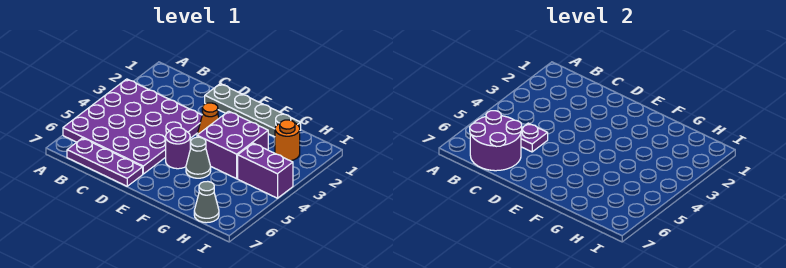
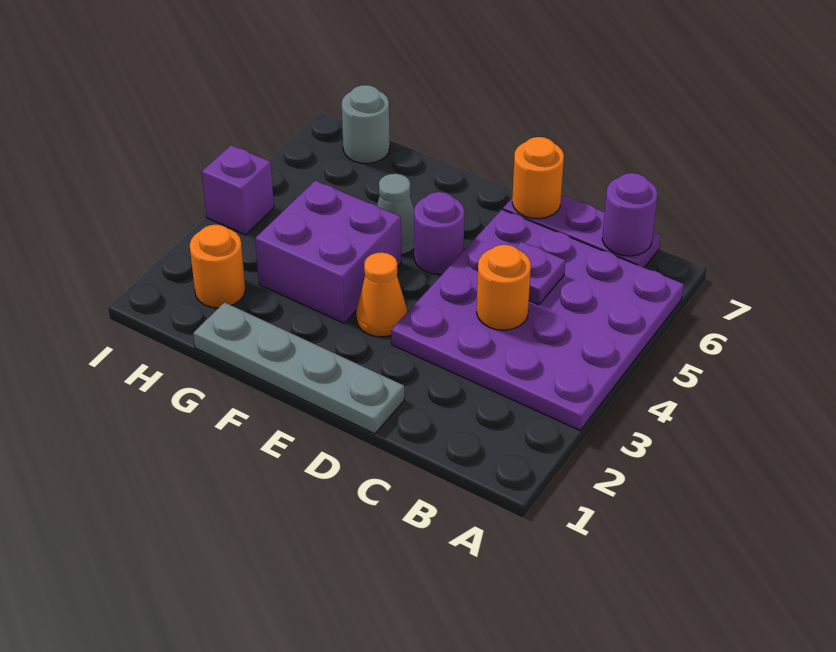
purple round brick B6:C7 level 2 -> purple round brick B7 level 2
none -> orange round brick C4 level 2
none -> orange round brick D7 level 2
purple brick H4:I4 level 1 -> purple brick I4 level 1
grey cone H7 level 1 -> grey round brick H7 level 1

